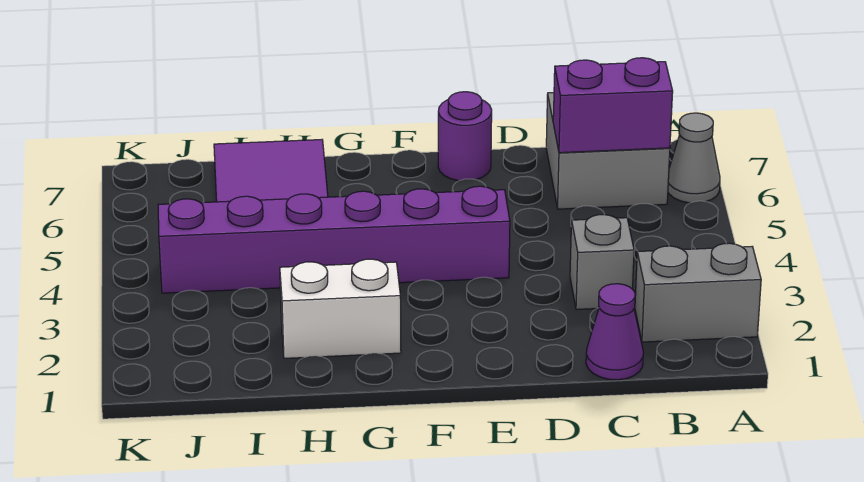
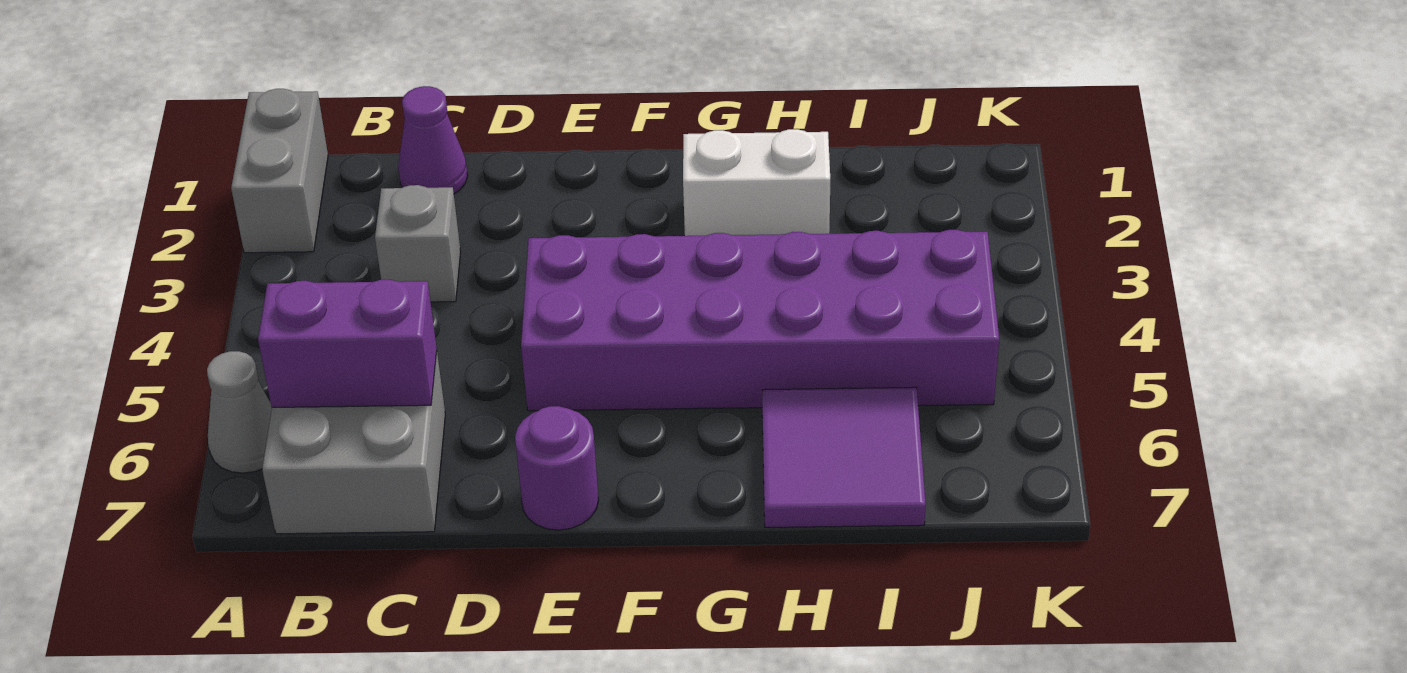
grey brick A2:B2 level 1 -> grey brick A1:A2 level 1
purple brick E4:J4 level 1 -> purple brick E4:J5 level 1

